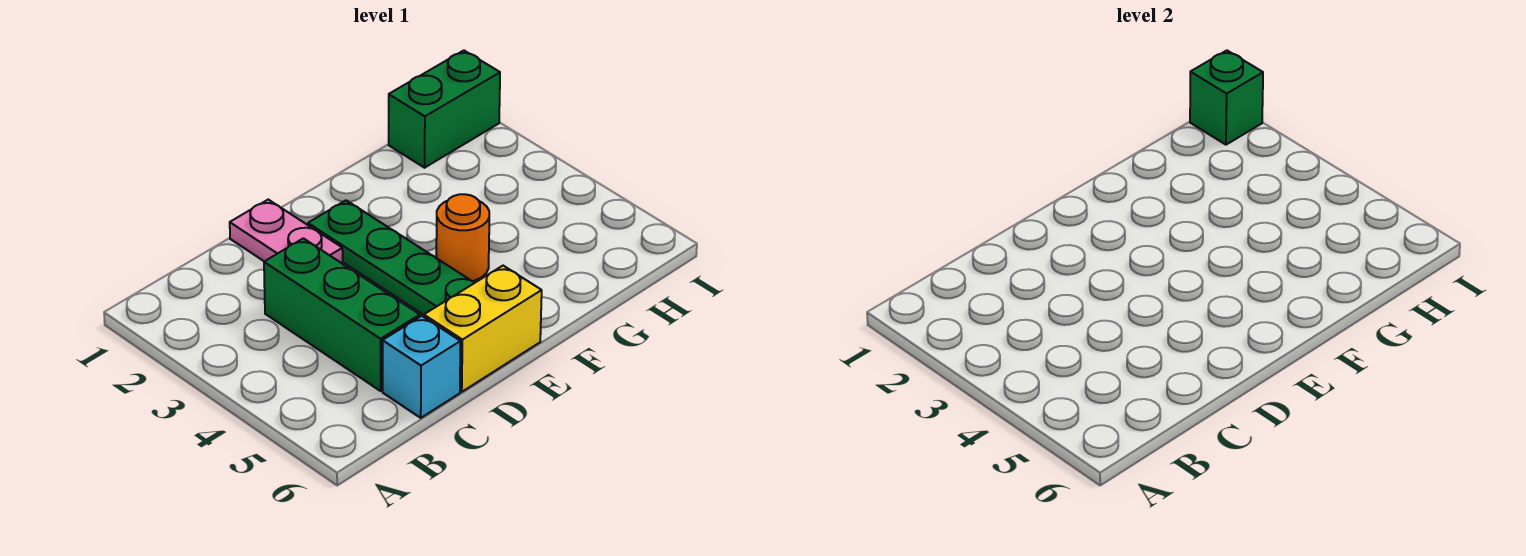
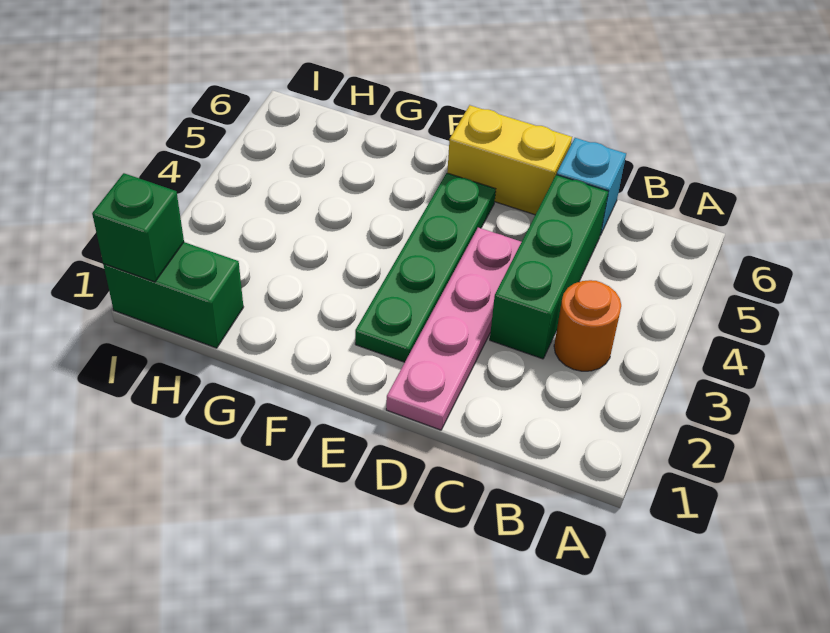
pink plate D1:D2 level 1 -> pink plate D1:D4 level 1
orange round brick F4 level 1 -> orange round brick B3 level 1

